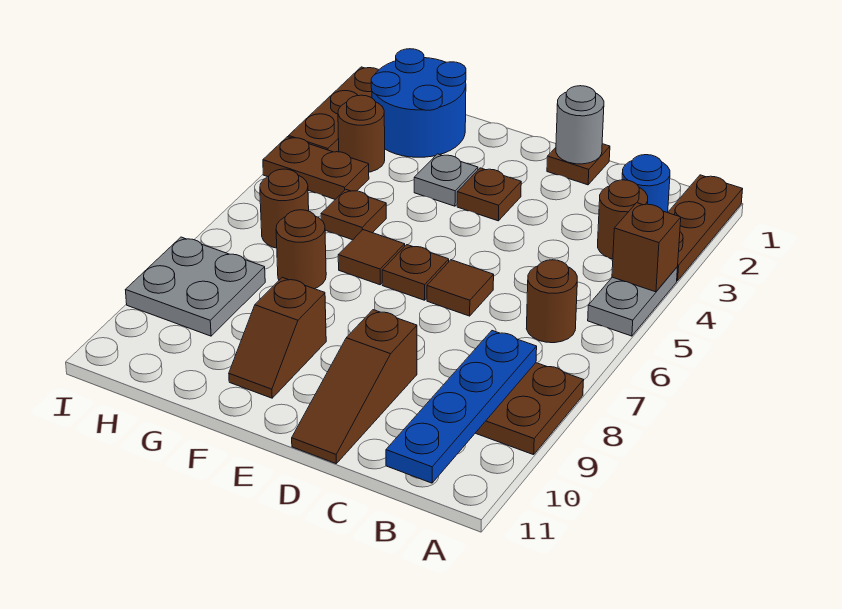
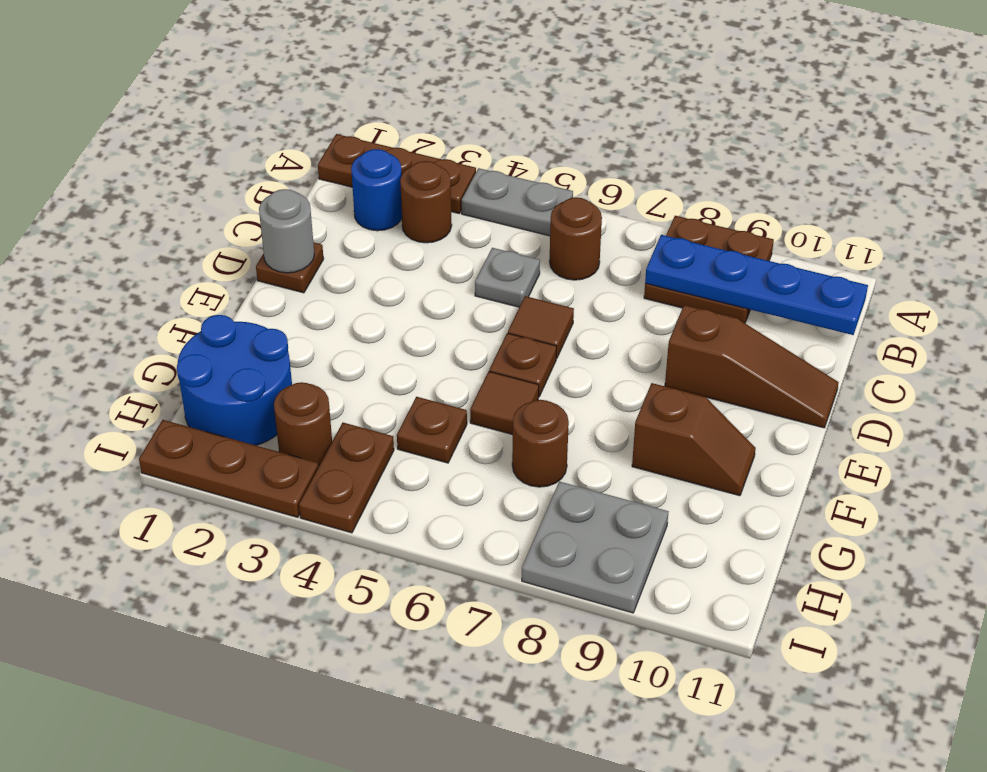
brown brick A4 level 2 -> none
brown plate E3 level 1 -> none
grey plate F3 level 1 -> grey plate C5 level 1
brown round brick H6 level 1 -> none

